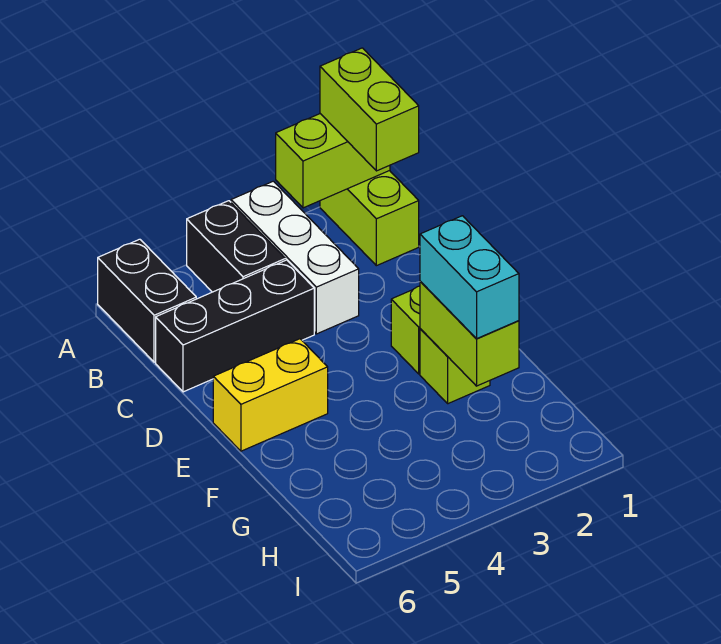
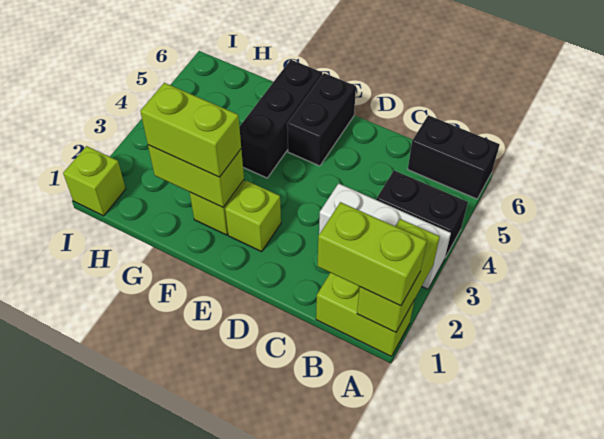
black brick C4:C6 level 1 -> black brick F4:F6 level 1
yellow brick E5:E6 level 1 -> black brick E5:E6 level 1
cyan brick F2:G2 level 3 -> lime brick F2:G2 level 3
none -> lime brick I1 level 1

